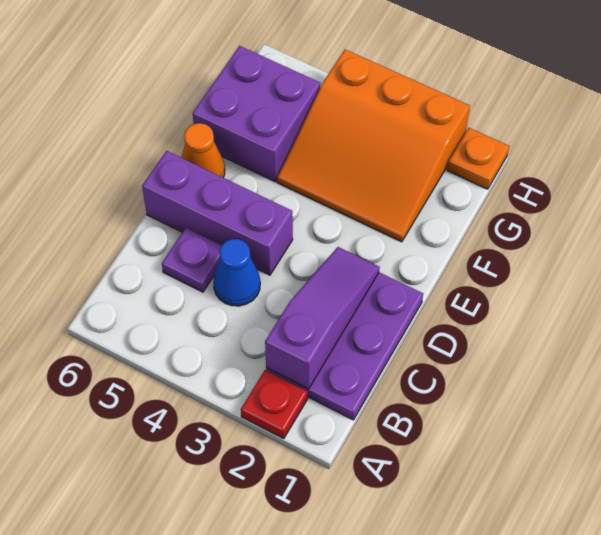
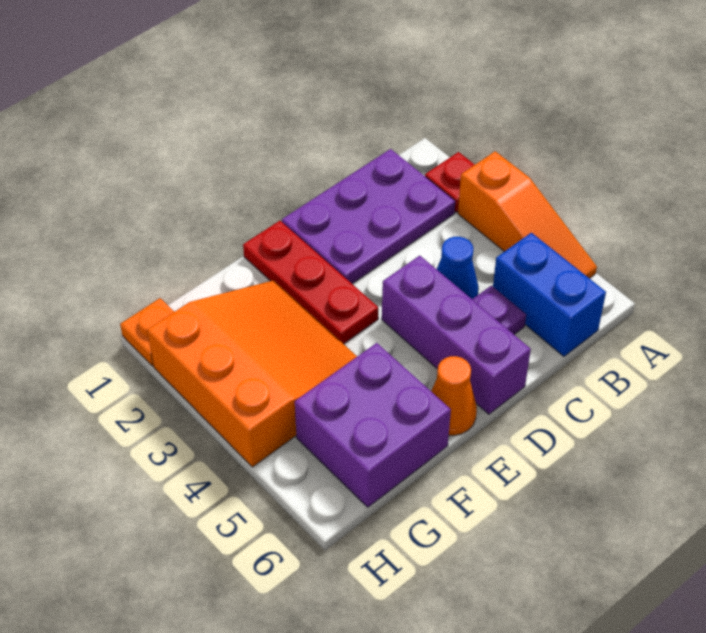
none -> orange slope A3:A5 level 1 top 3
purple slope B2:D2 level 2 top B -> none
none -> blue brick B5:B6 level 1
none -> red plate E1:E3 level 1

